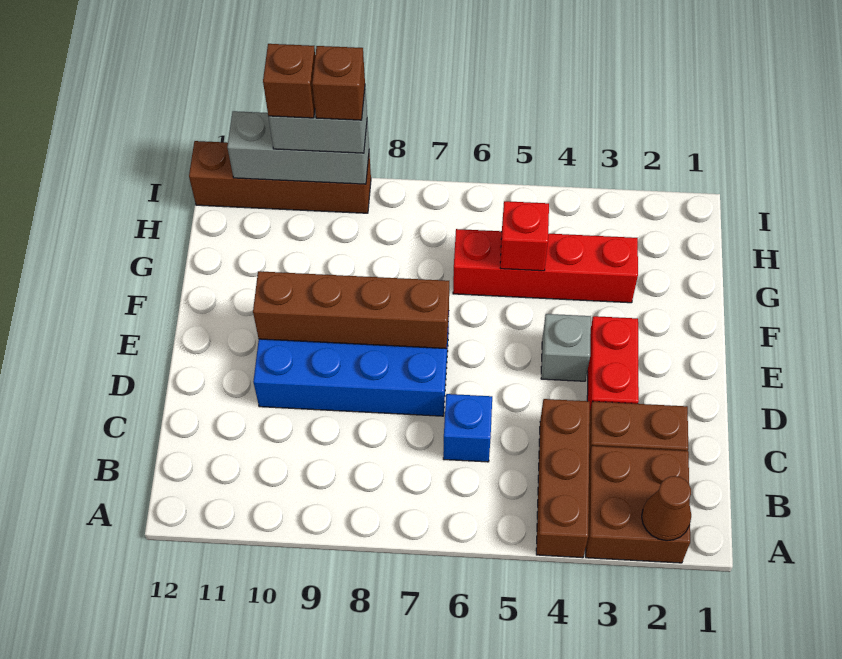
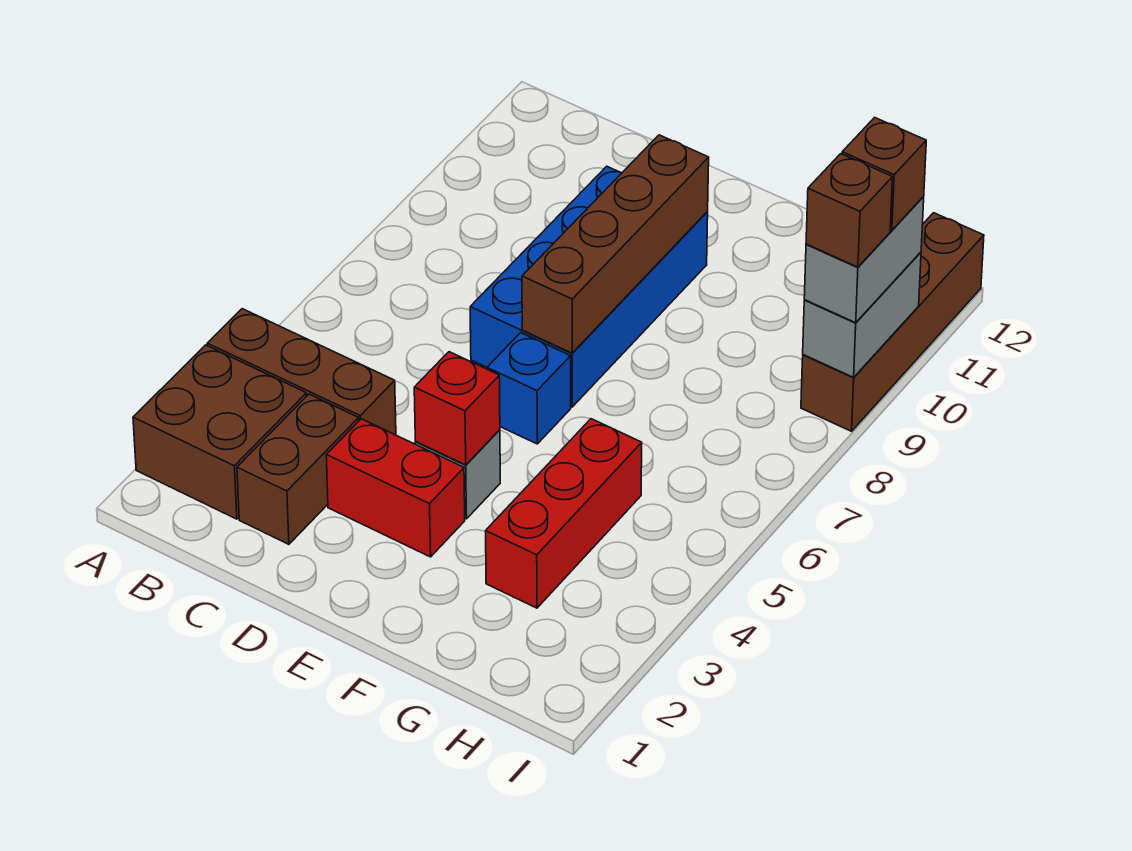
brown cone A2 level 2 -> none
blue brick C6 level 1 -> blue brick E6 level 1
red brick G3:G6 level 1 -> red brick G3:G5 level 1
red brick G5 level 2 -> red brick E4 level 2
grey brick I9:I11 level 2 -> grey brick I9:I10 level 2

